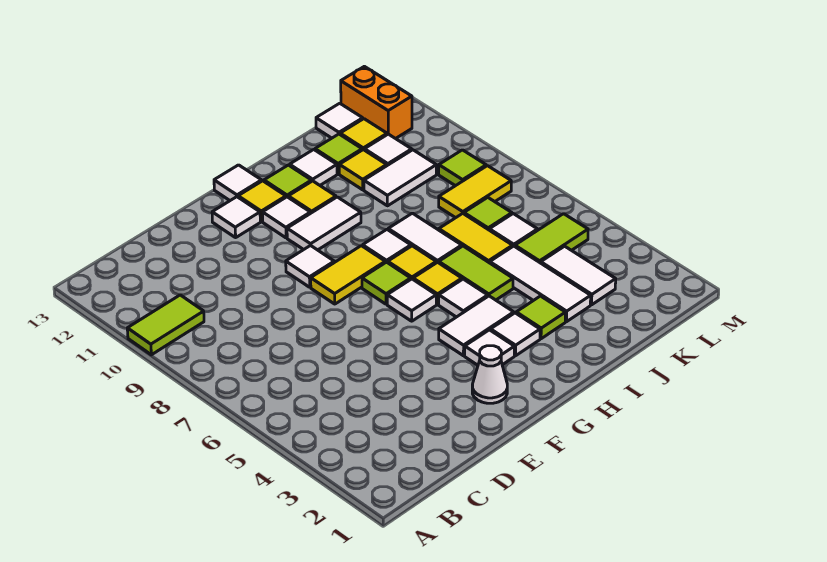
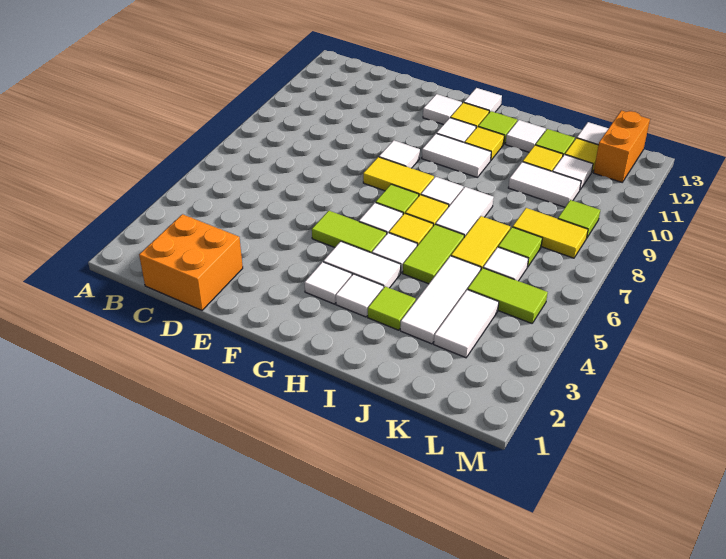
lime tile A10:B10 level 1 -> lime tile F5:G5 level 1
none -> orange brick C1:D2 level 1
white cone F2 level 1 -> none

